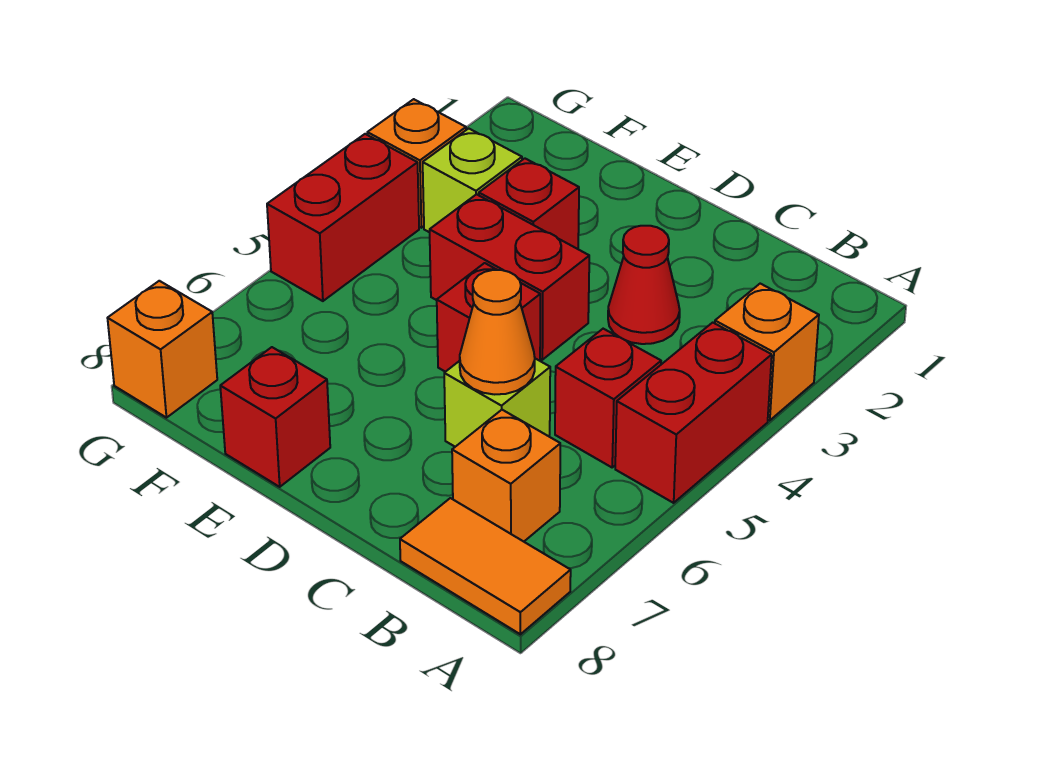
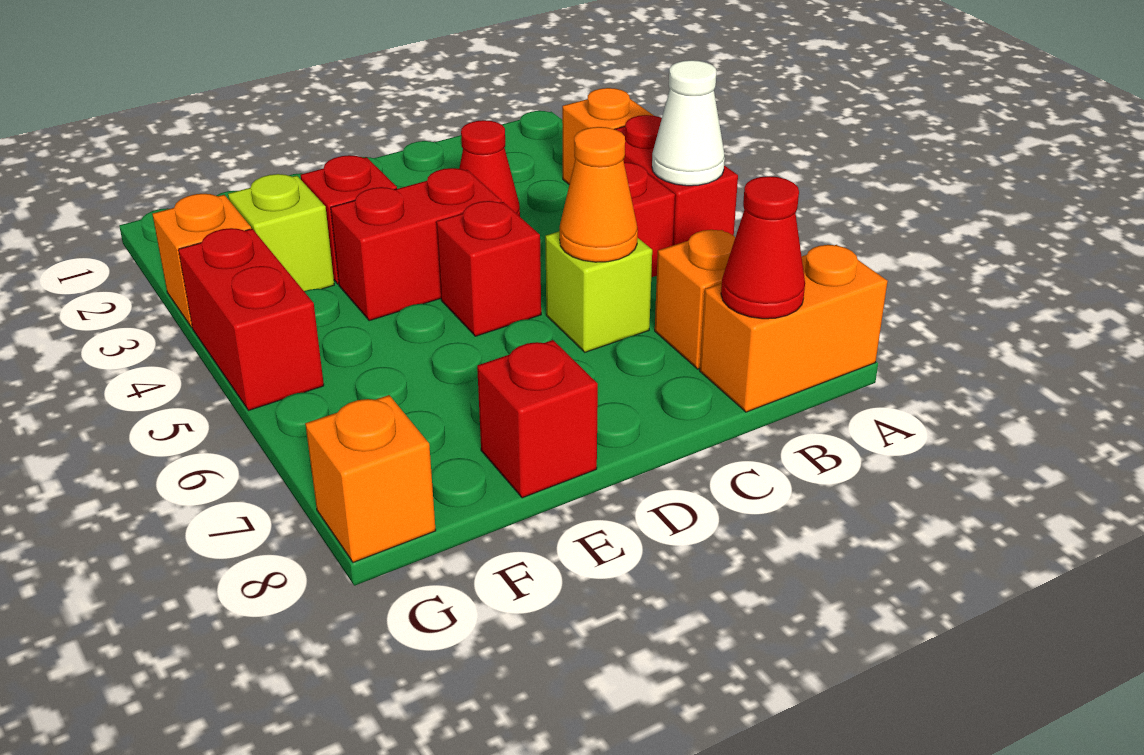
none -> white cone A5 level 2
orange tile A8:B8 level 1 -> orange brick A8:B8 level 1
none -> red cone B8 level 2

